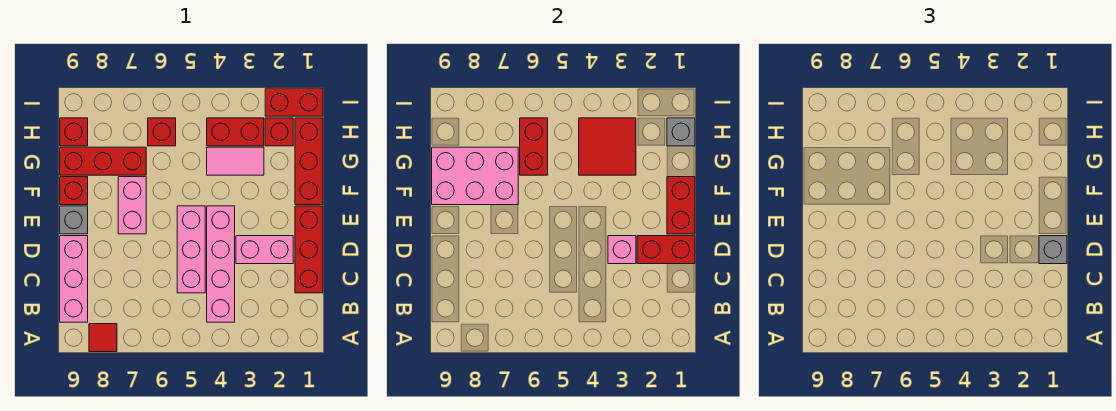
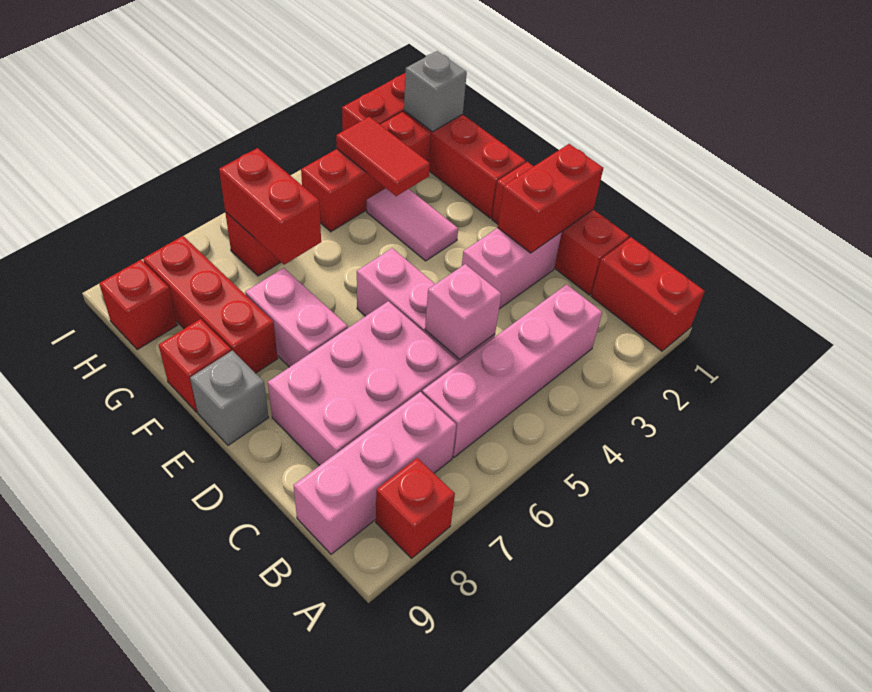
red tile A8 level 1 -> red brick A8 level 1
pink brick B4:E4 level 1 -> pink brick B3:B6 level 1
pink brick B9:D9 level 1 -> pink brick B7:B9 level 1
grey brick D1 level 3 -> none
pink brick D3 level 2 -> pink brick C5 level 2
red brick E1:F1 level 2 -> red brick A1:B1 level 1
pink brick F7:G9 level 2 -> pink brick C6:D8 level 1
pink tile G3:G4 level 1 -> pink tile F3:G3 level 1
red tile G3:H4 level 2 -> red tile G3:H3 level 2
red brick G7:G9 level 1 -> red brick F8:H8 level 1

